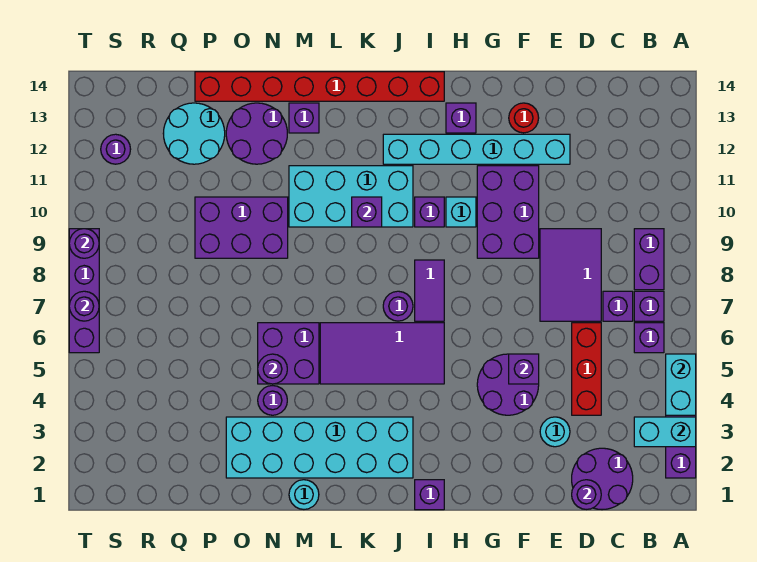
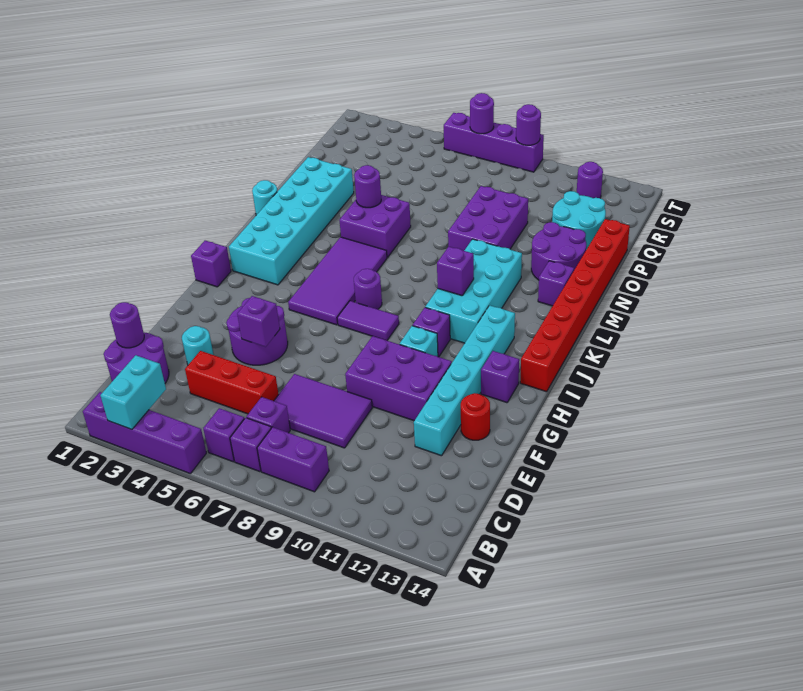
cyan brick A4:A5 level 2 -> none
purple round brick N4 level 1 -> none

